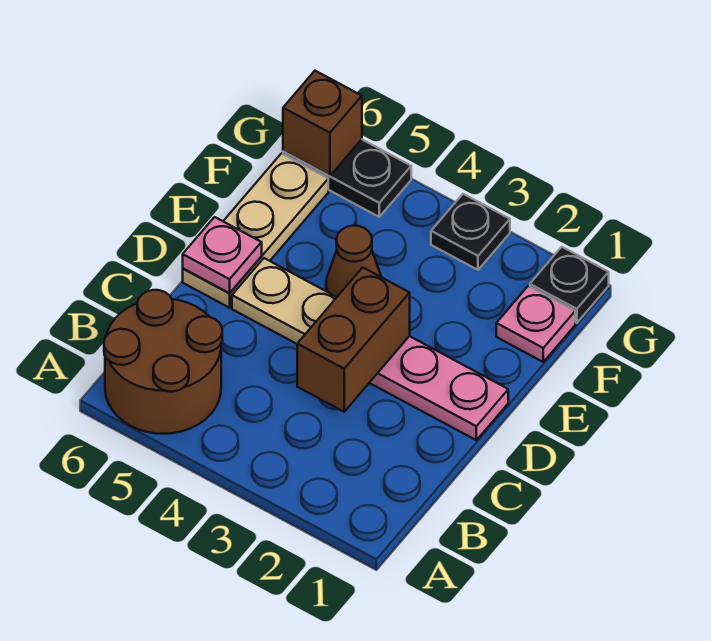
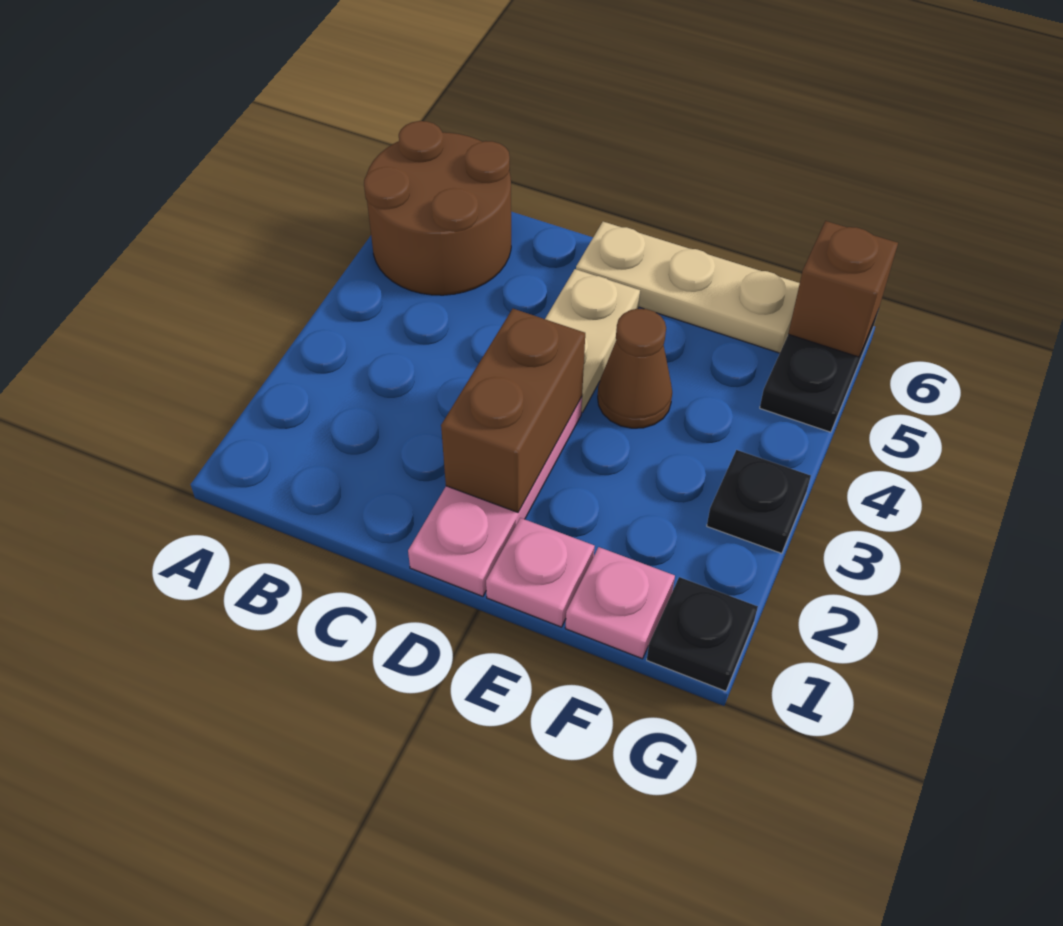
brown brick C3:D3 level 2 -> brown brick D2:D3 level 2
pink plate D6 level 2 -> pink plate E1 level 1

